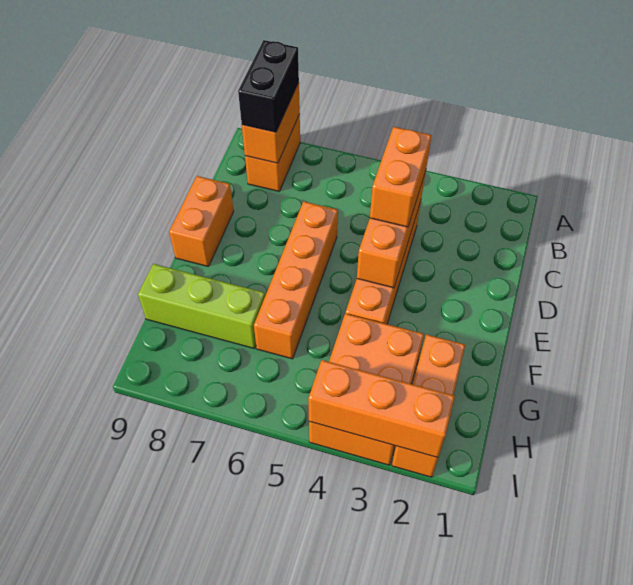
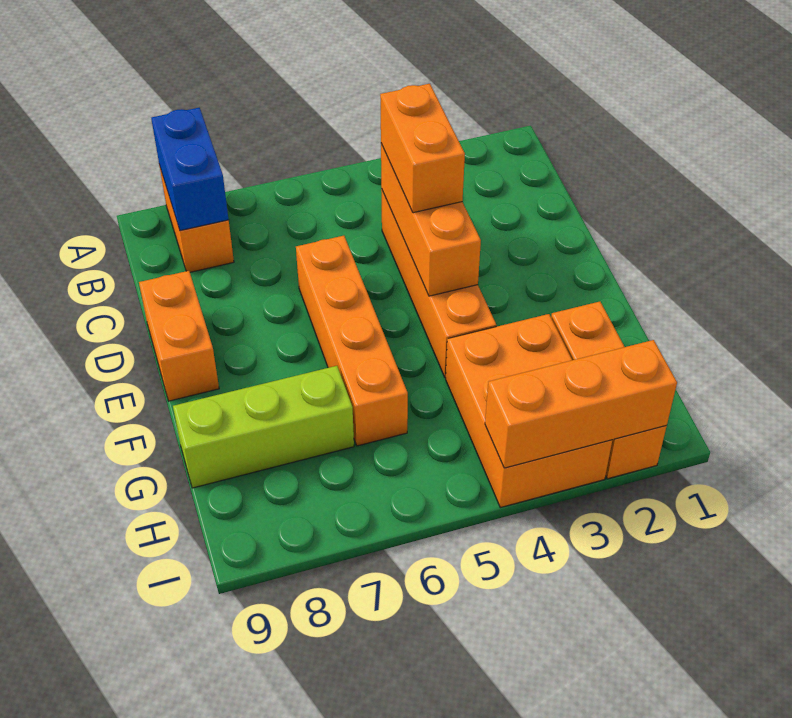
orange brick A8:B8 level 2 -> blue brick A8:B8 level 2
black brick A8:B8 level 3 -> none

